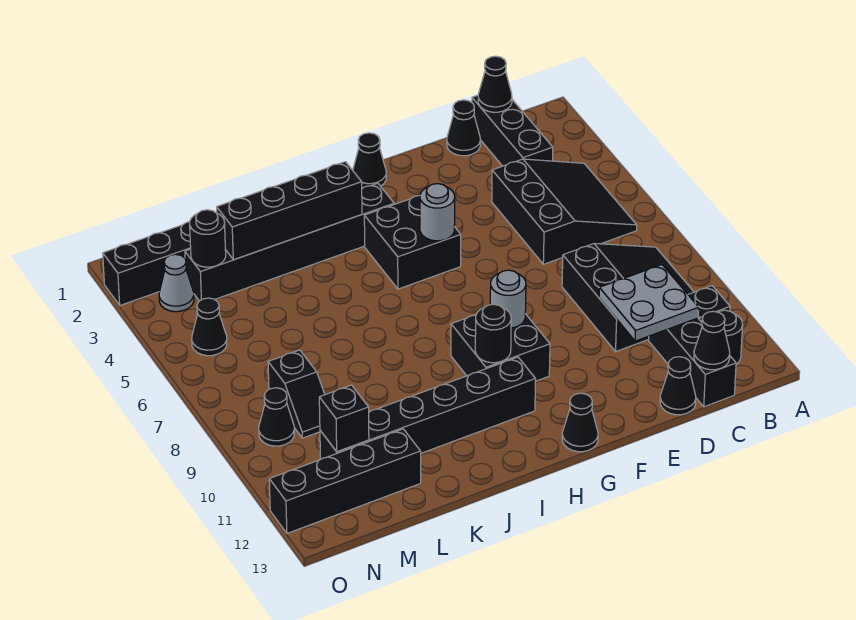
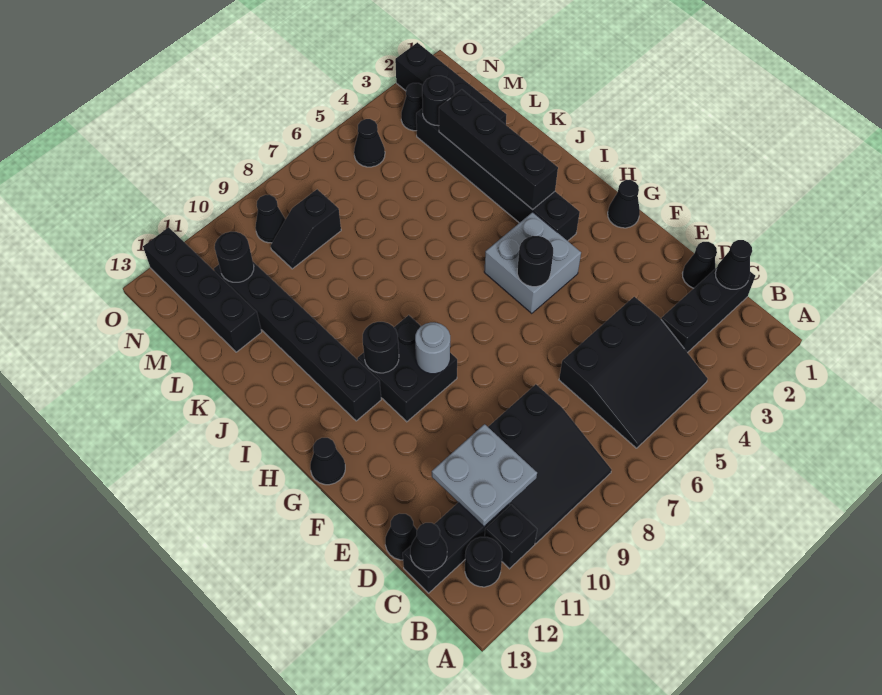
black brick G4:H5 level 1 -> grey brick G4:H5 level 1
grey round brick G5 level 2 -> black round brick G5 level 2
black brick M11 level 2 -> black round brick M11 level 2
grey cone N3 level 1 -> black cone N3 level 1

